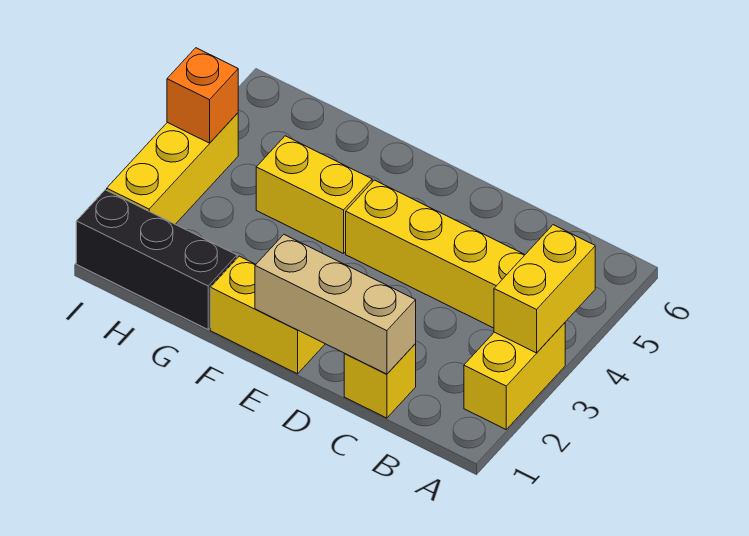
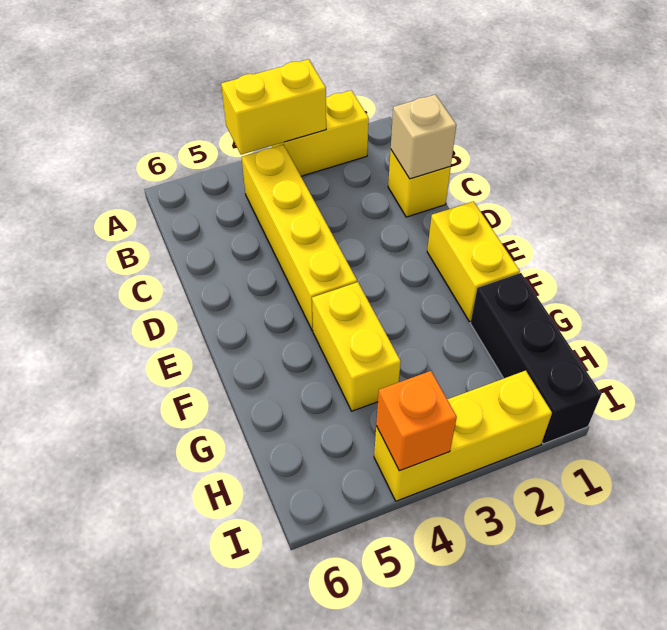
tan brick C1:E1 level 2 -> tan brick C1 level 2

